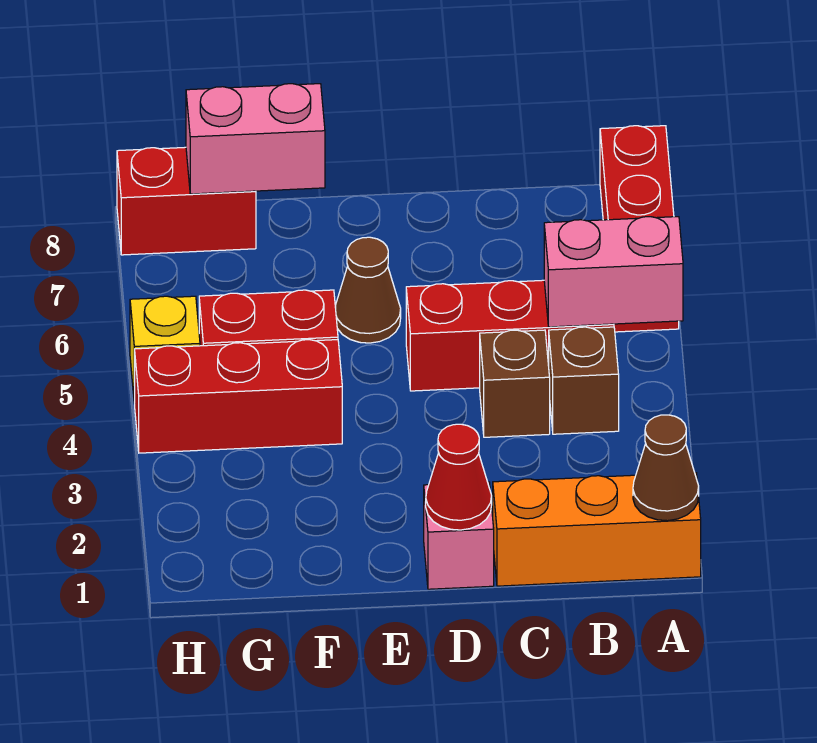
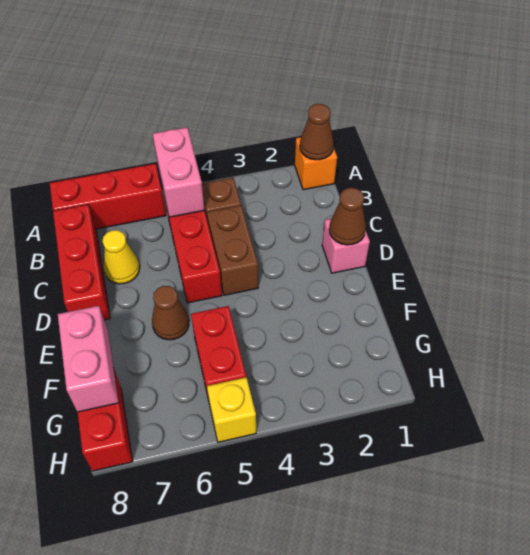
orange brick A1:C1 level 1 -> orange brick A1 level 1
brown brick C4 level 1 -> brown brick C4:D4 level 1
none -> yellow cone C7 level 1
red cone D1 level 2 -> brown cone D1 level 2
red brick F4:H4 level 1 -> red brick B8:D8 level 1

